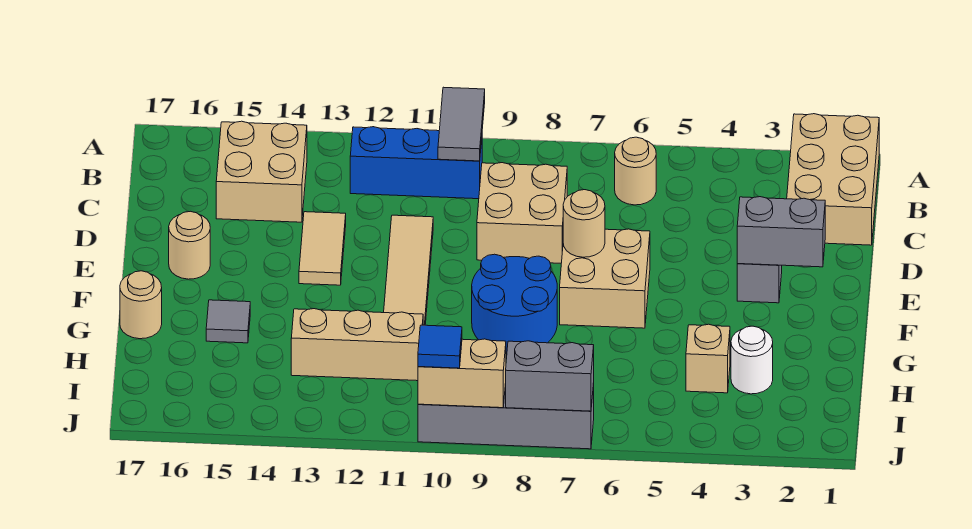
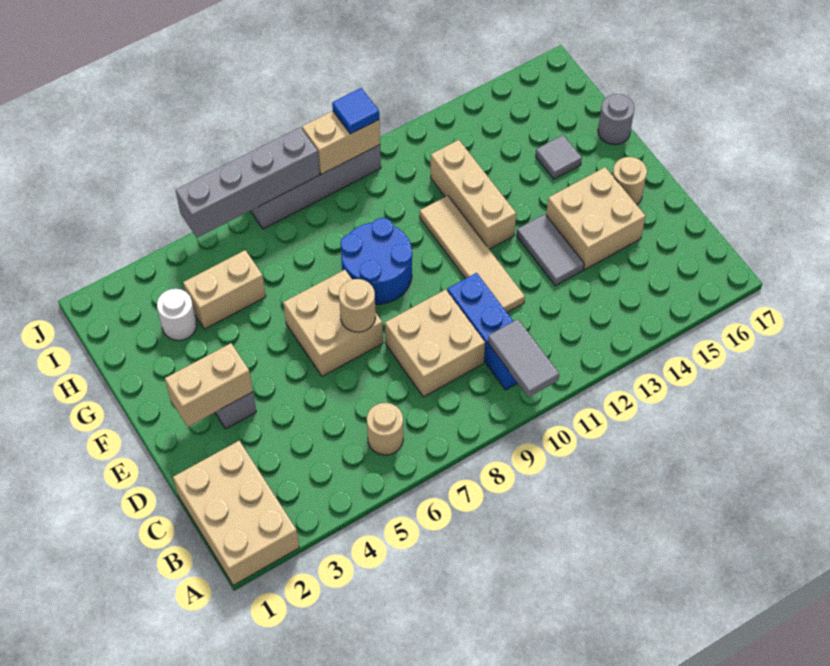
blue brick B10:B12 level 1 -> blue brick B10:D10 level 1
tan brick B14:C15 level 1 -> tan brick D14:E15 level 1
tan tile D13:E13 level 1 -> grey tile D13:E13 level 1
grey brick E2:E3 level 2 -> tan brick E2:E3 level 2
tan round brick G17 level 1 -> grey round brick G17 level 1
tan brick H4 level 1 -> tan brick H4:H5 level 1
tan brick H11:H13 level 1 -> tan brick F12:H12 level 1
grey brick J7:J8 level 2 -> grey brick J5:J8 level 2

